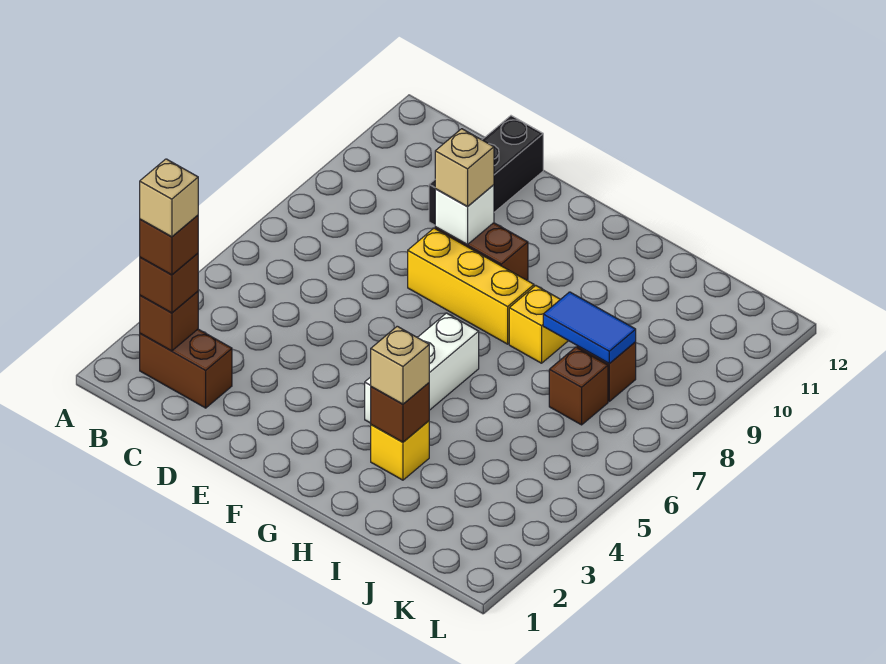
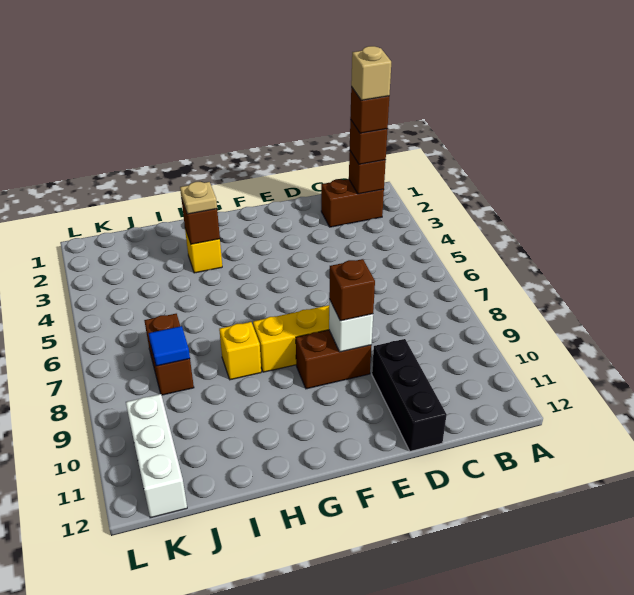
tan brick E9 level 3 -> brown brick E9 level 3
white brick G4:G6 level 1 -> white brick K10:K12 level 1
tan brick H3 level 3 -> tan plate H3 level 3
blue tile I8:J8 level 2 -> blue tile J8 level 2

